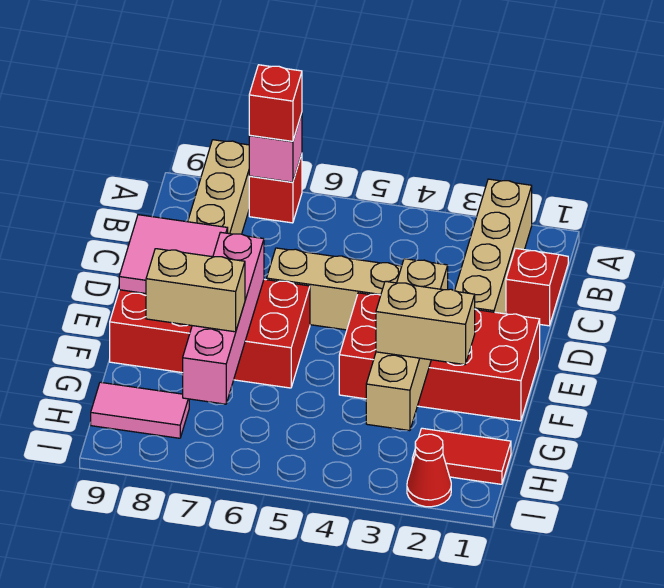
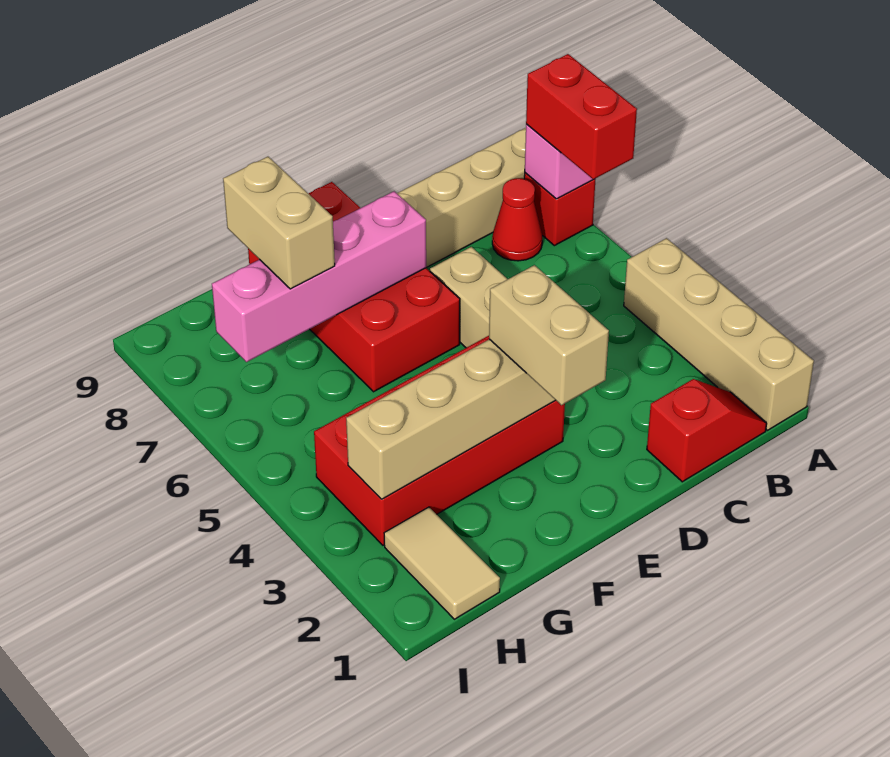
tan brick A2:D2 level 1 -> tan brick A1:A4 level 1
red brick A7 level 3 -> red brick A6:A7 level 3
pink tile D8:E9 level 2 -> none
red brick E1:F4 level 1 -> red brick E3:H4 level 1
tan brick G2:G3 level 3 -> tan brick E2:E3 level 3
red tile H1:H2 level 1 -> tan tile H1:H2 level 1
pink tile H8:H9 level 1 -> none
red cone I2 level 1 -> red cone B7 level 1

